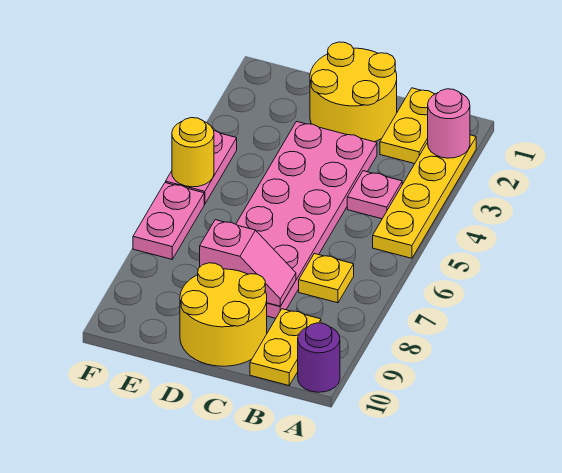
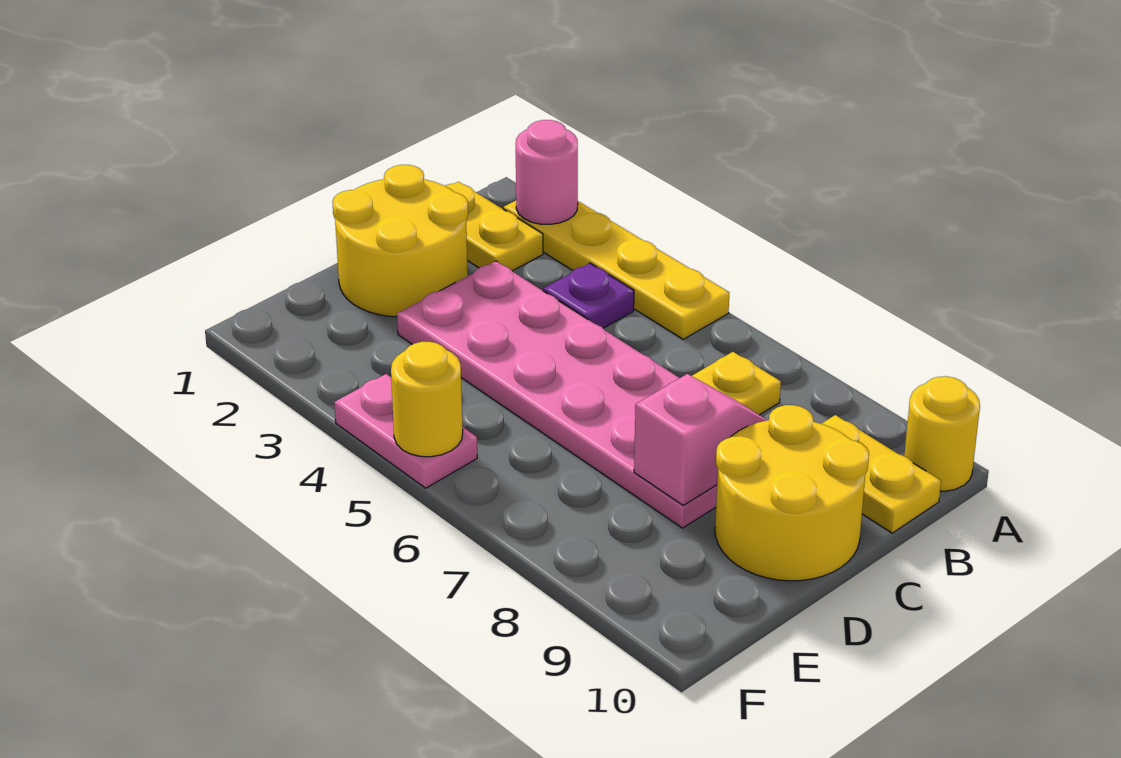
purple round brick A10 level 1 -> yellow round brick A10 level 1
pink plate B4 level 1 -> purple plate B4 level 1
pink plate F6:F7 level 1 -> none

